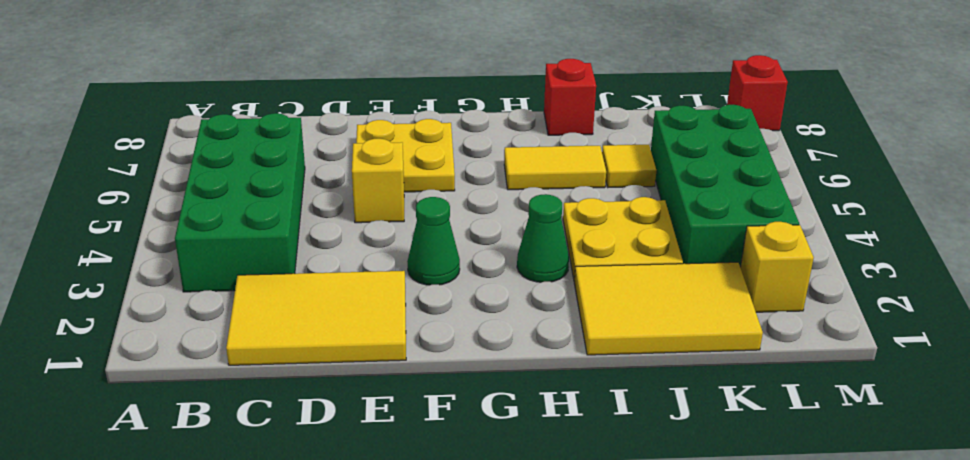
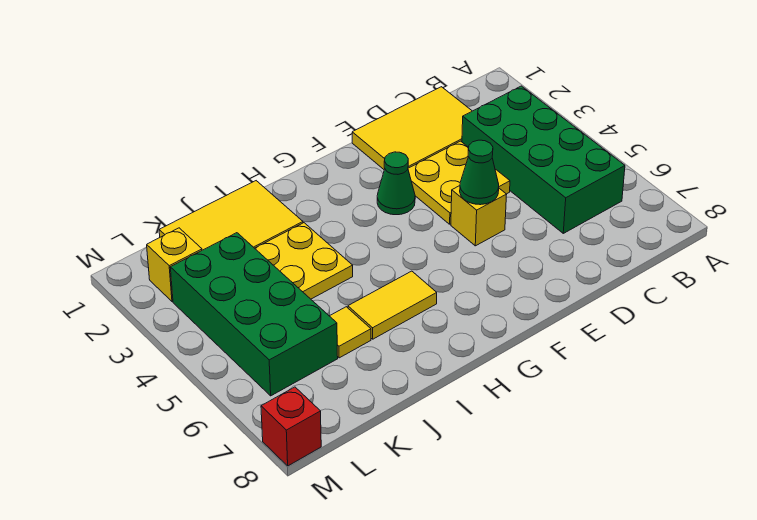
yellow plate E6:F7 level 1 -> yellow plate D3:E4 level 1
green cone H3 level 1 -> green cone E5 level 2
red brick I8 level 1 -> none

